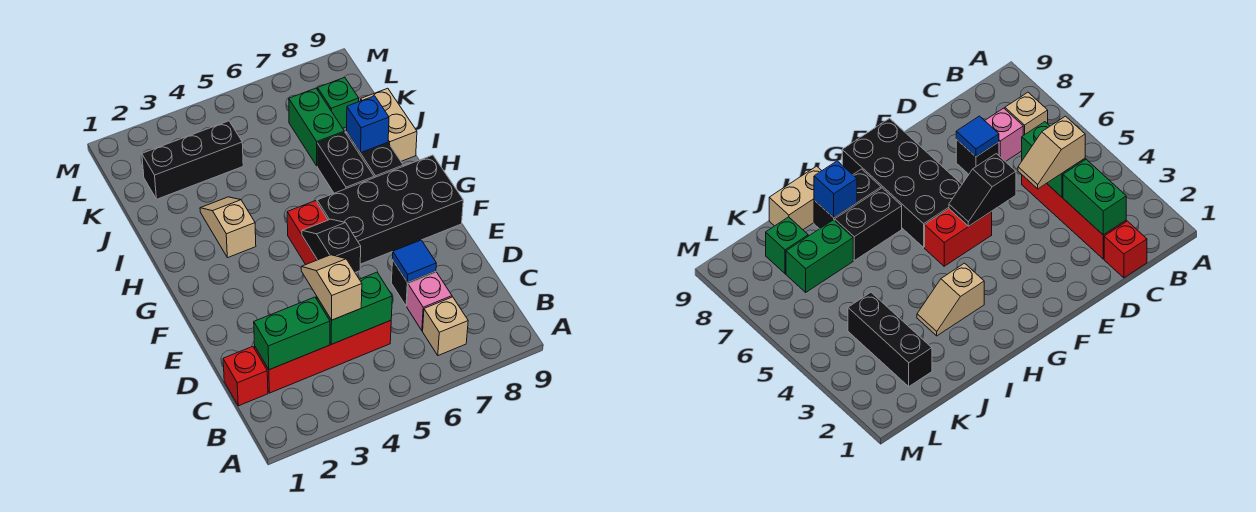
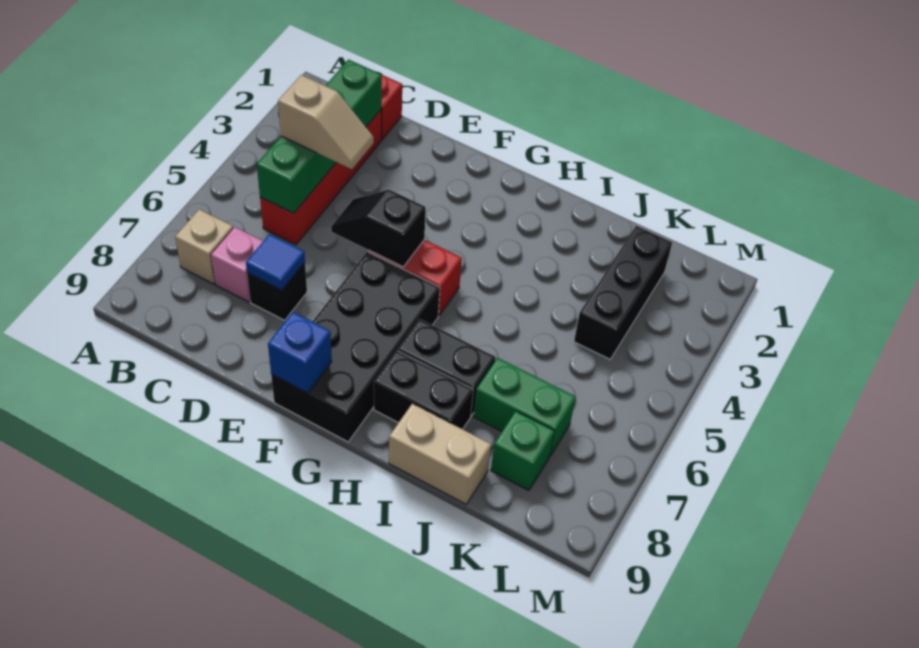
black slope E5:F5 level 2 top E -> black slope E5:F5 level 2 top F
tan slope H3:I3 level 1 top H -> none
blue brick I8 level 2 -> blue brick F9 level 2

